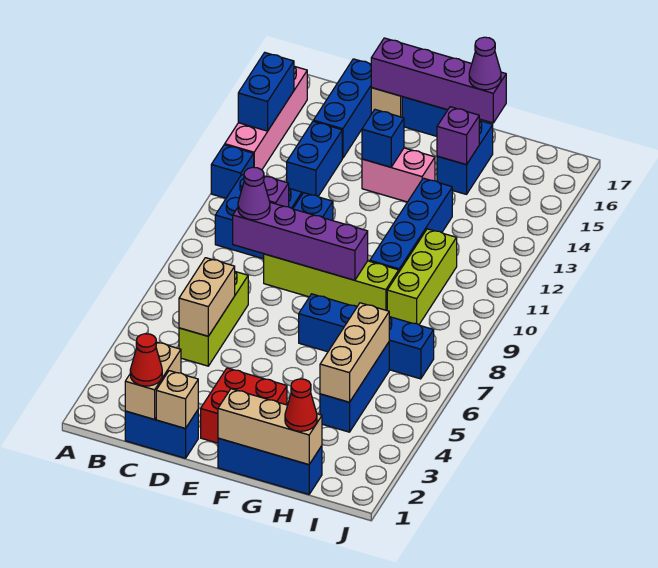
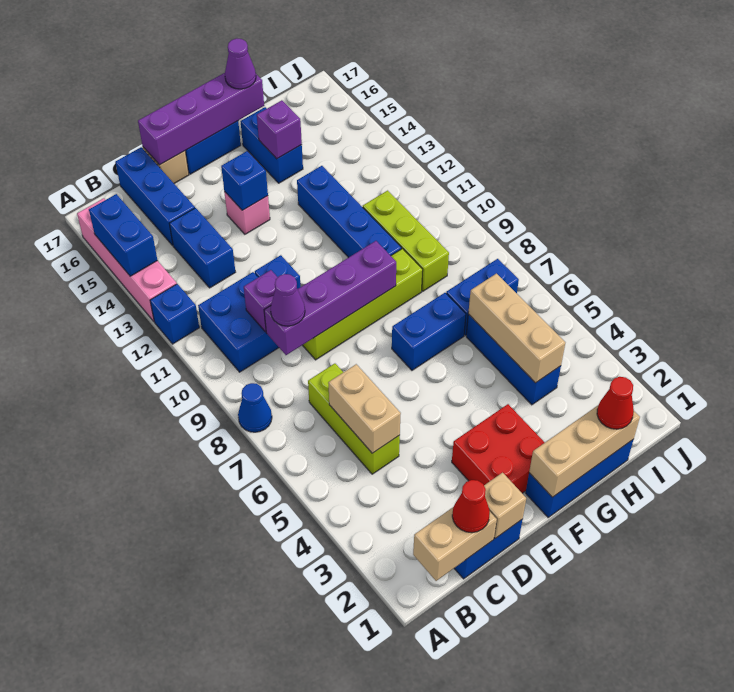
none -> blue cone A8 level 1
tan brick C1:C2 level 2 -> tan brick B1:C1 level 2
pink brick E14:F14 level 1 -> pink brick E14 level 1

